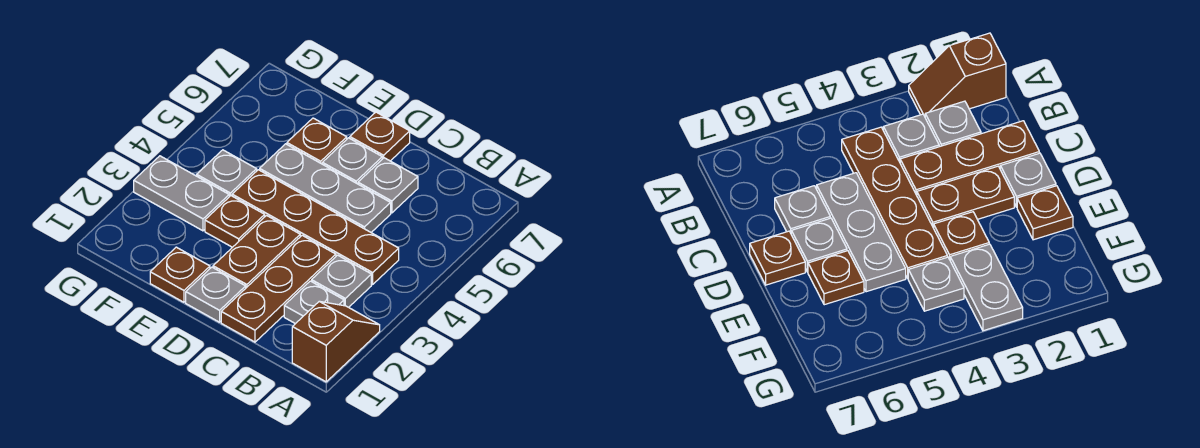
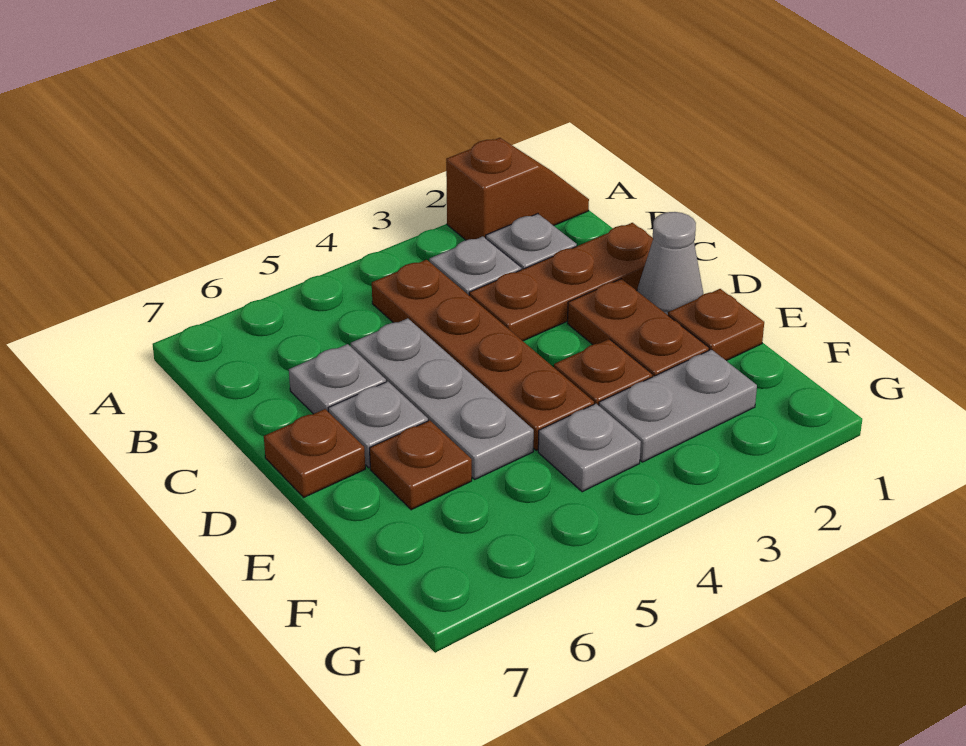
brown slope A1:A2 level 1 top 1 -> brown slope A1:A2 level 1 top 2
grey plate D1 level 1 -> grey cone D1 level 1
brown plate D2:D3 level 1 -> brown plate D2:E2 level 1
grey plate F3:G3 level 1 -> grey plate F2:F3 level 1

